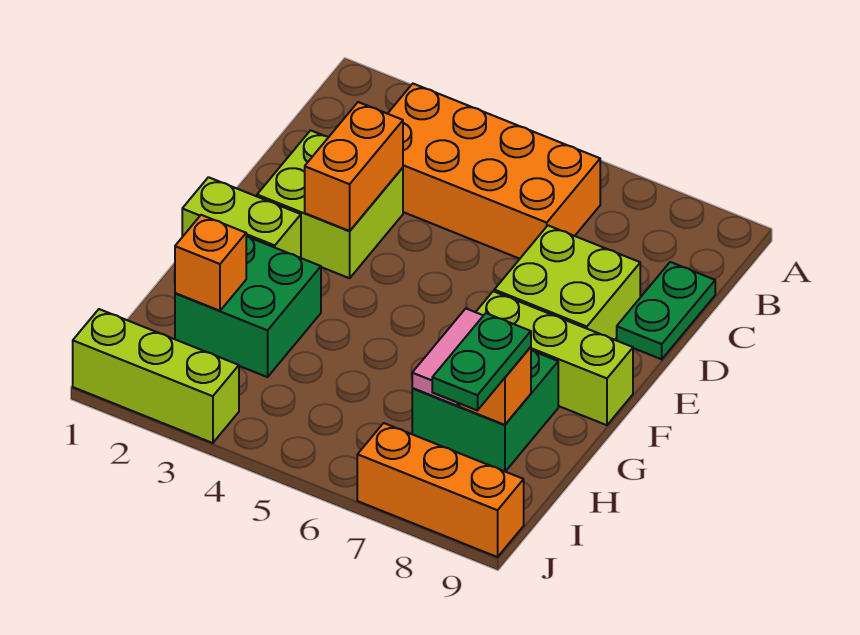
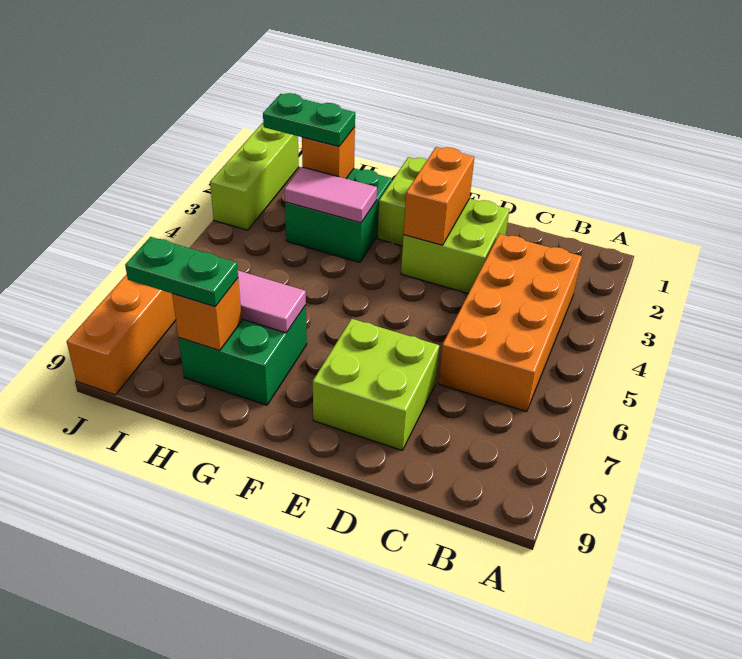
green plate C9:D9 level 1 -> green plate H2:I2 level 3
orange brick D3:E3 level 2 -> orange brick E2:E3 level 2
lime brick F7:F9 level 1 -> none
none -> pink tile G3:H3 level 2

